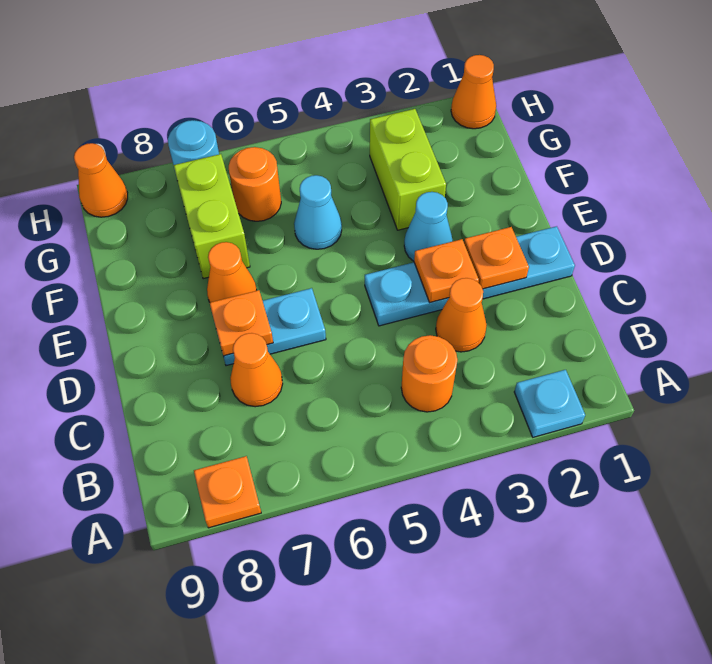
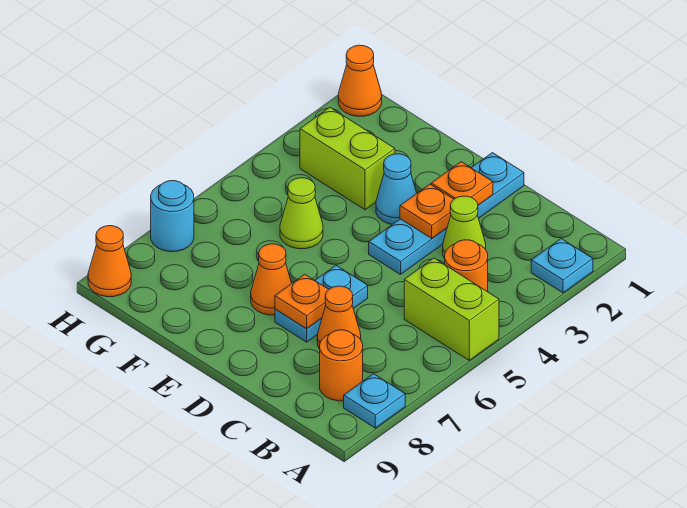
orange plate A8 level 1 -> cyan plate A8 level 1
orange cone C3 level 1 -> lime cone C3 level 1
cyan cone F5 level 1 -> lime cone F5 level 1
lime brick F7:G7 level 1 -> lime brick A5:B5 level 1
orange round brick G6 level 1 -> orange round brick B8 level 1

